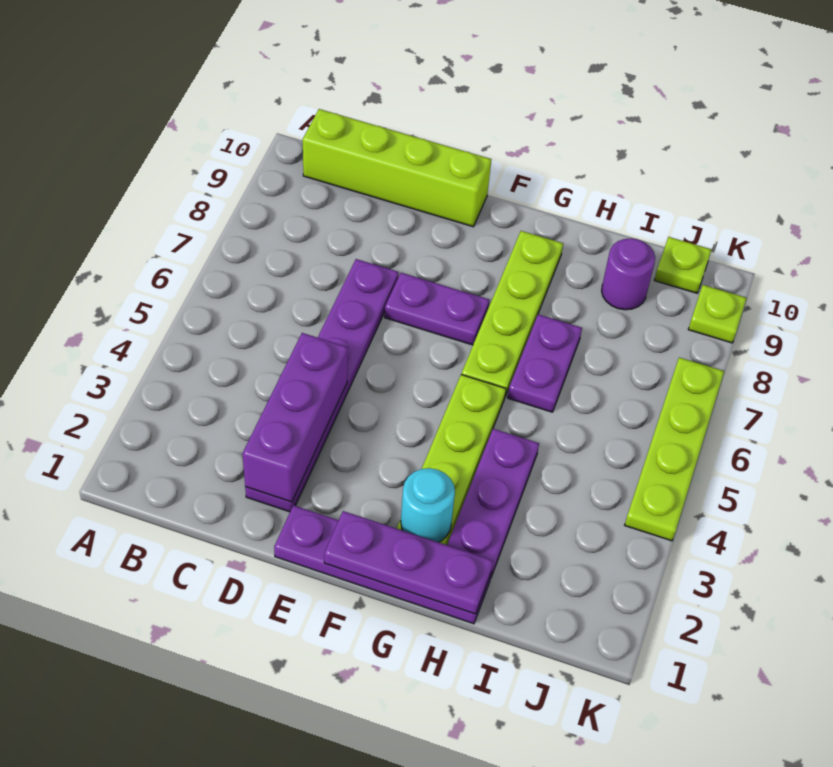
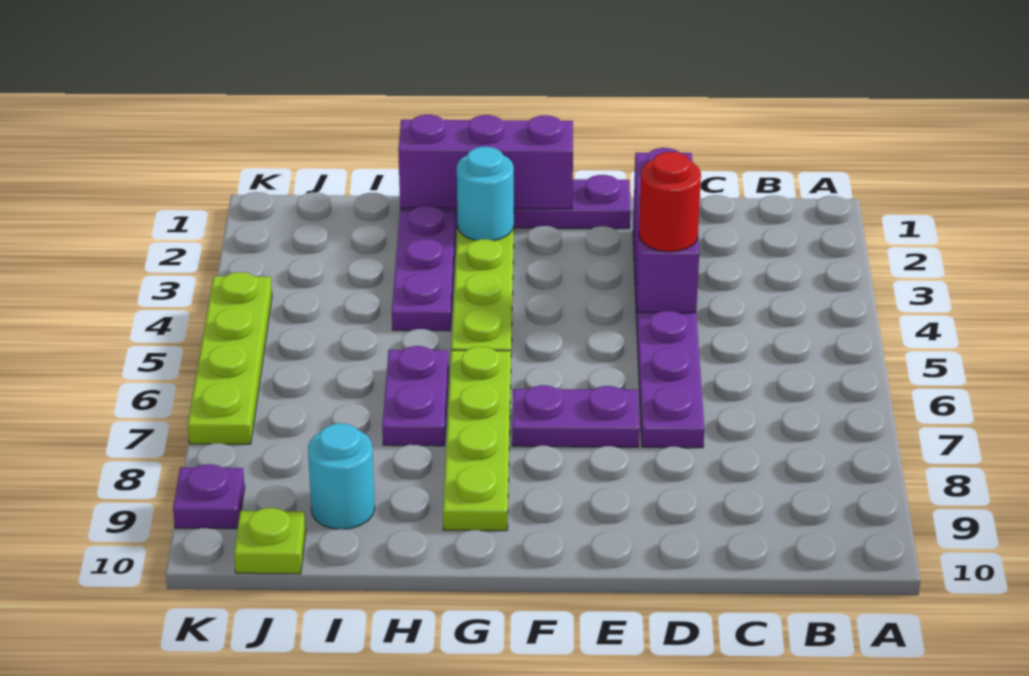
lime brick B10:E10 level 1 -> none
none -> red round brick D4 level 3
purple plate F1:H1 level 2 -> purple brick F1:H1 level 2
purple round brick I9 level 1 -> cyan round brick I9 level 1
lime plate K9 level 1 -> purple plate K9 level 1

